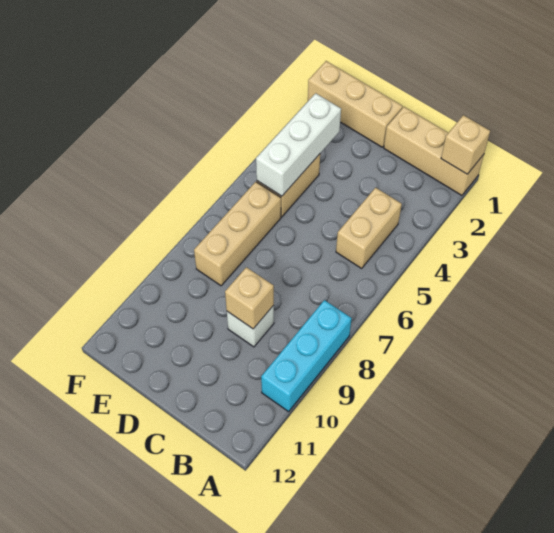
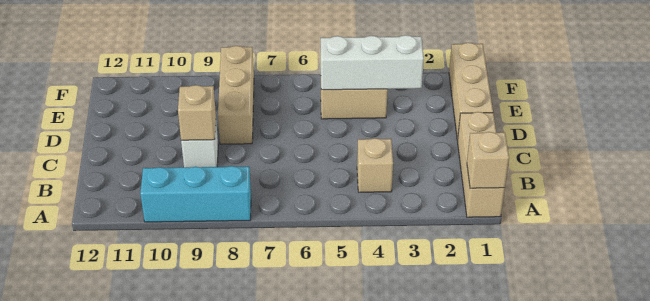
tan brick B4:B5 level 1 -> tan brick B4 level 1
tan brick E6:E8 level 1 -> tan brick D8:F8 level 1

